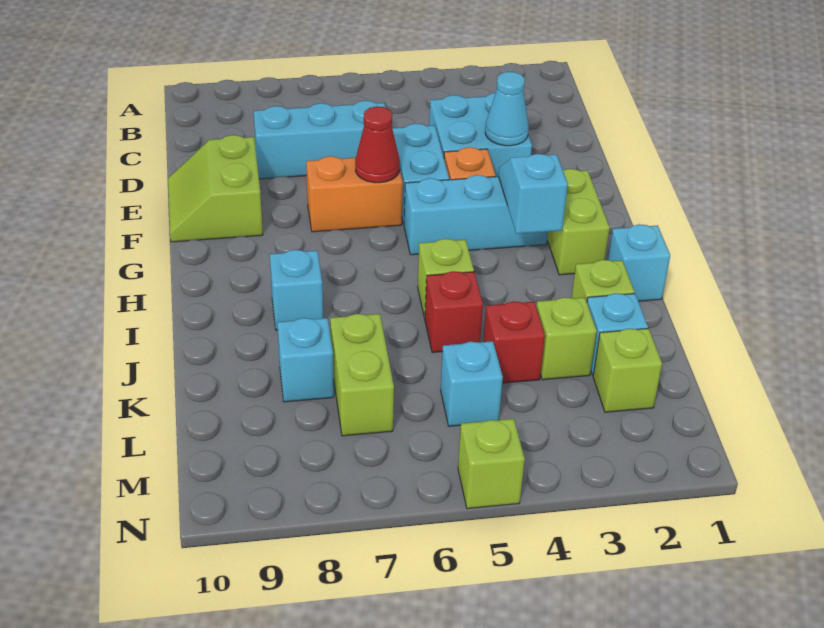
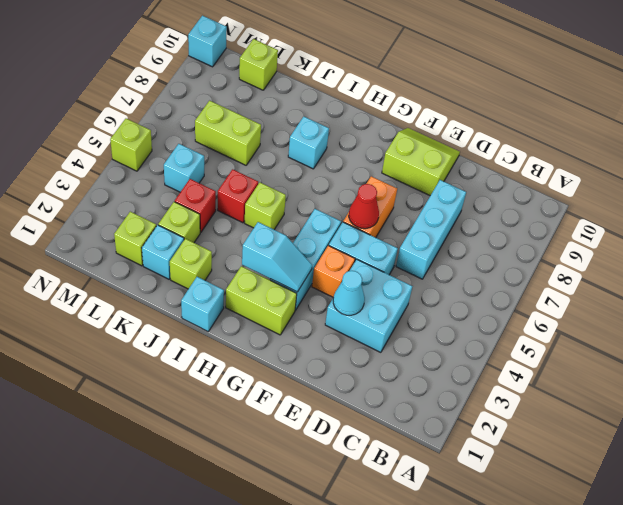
cyan brick K8 level 1 -> cyan brick N10 level 1
none -> lime brick L10 level 1

